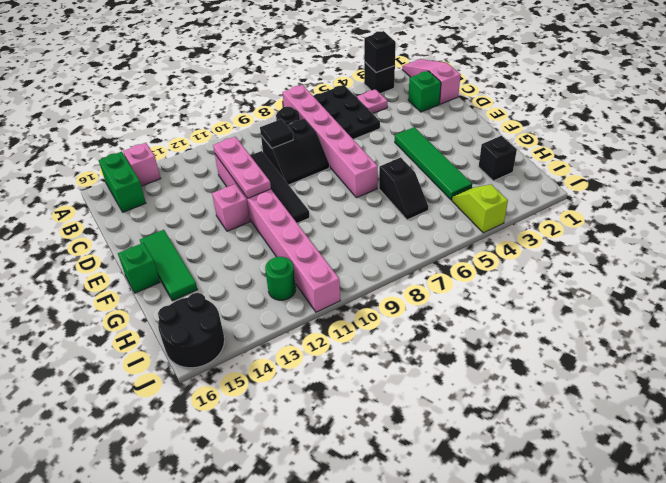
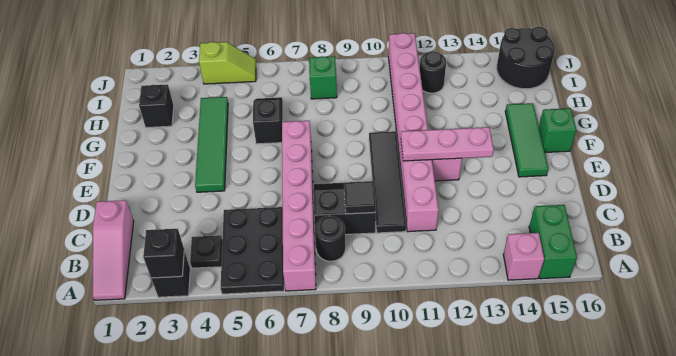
pink plate B4 level 1 -> black plate B4 level 1
green brick C2 level 1 -> green brick I8 level 1
pink plate C11:E11 level 2 -> pink plate E11:E13 level 2
lime slope I4:J4 level 1 top J -> lime slope J4:J5 level 1 top 4
green round brick I12 level 1 -> black round brick I12 level 1

